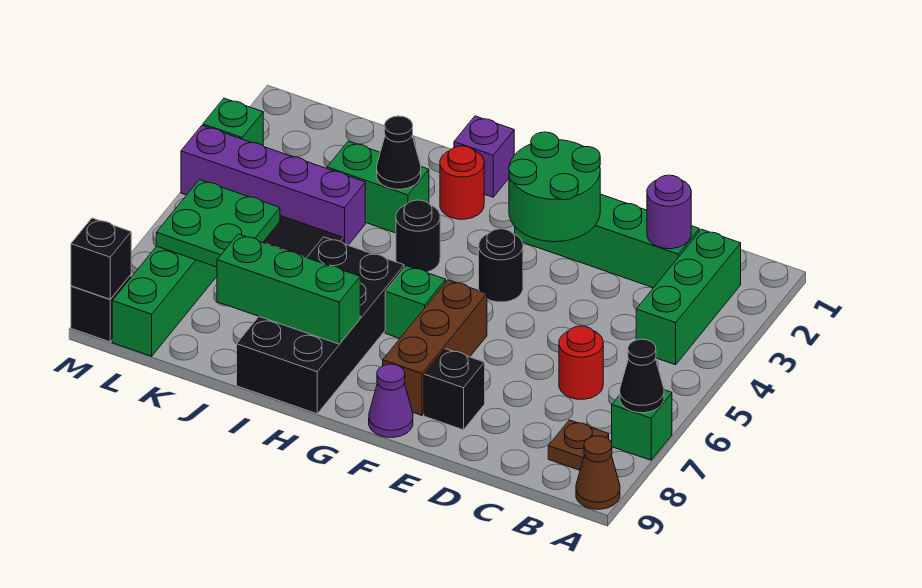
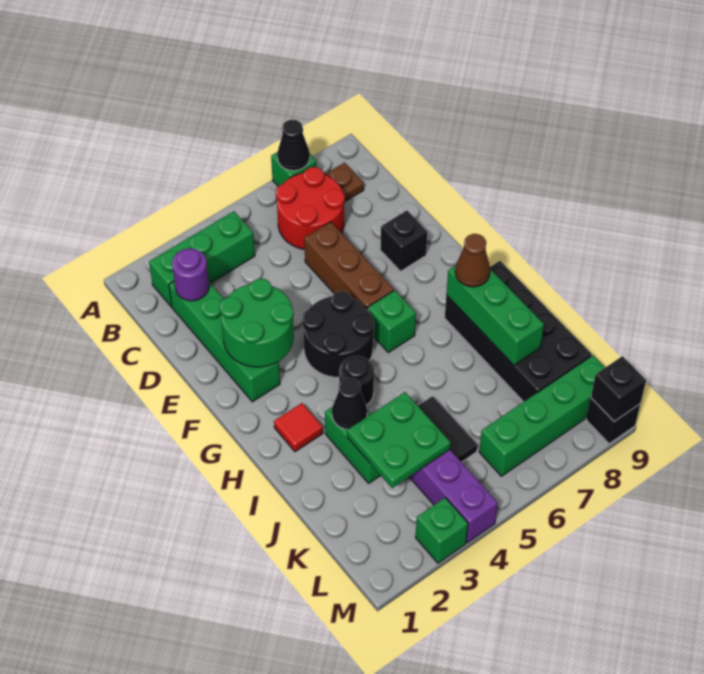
brown cone A9 level 1 -> brown cone H8 level 3
red round brick C6 level 1 -> red round brick B6:C7 level 1
black round brick F4 level 1 -> black round brick F4:G5 level 1
brown brick F6:F8 level 1 -> brown brick D6:F6 level 1
purple cone F9 level 1 -> none
purple brick H1 level 1 -> none
red round brick H2 level 1 -> red tile H2 level 1
black brick H6:I9 level 1 -> black brick H8:K9 level 1
green plate K6:L7 level 2 -> green plate J3:K4 level 2

